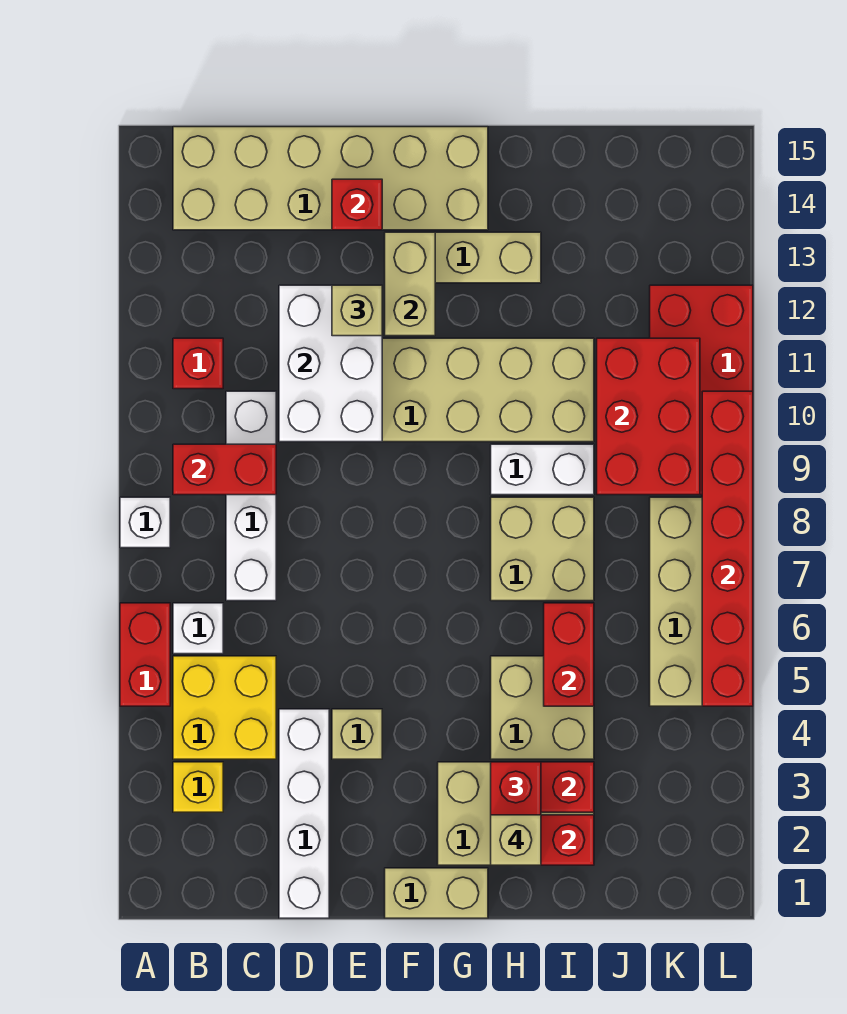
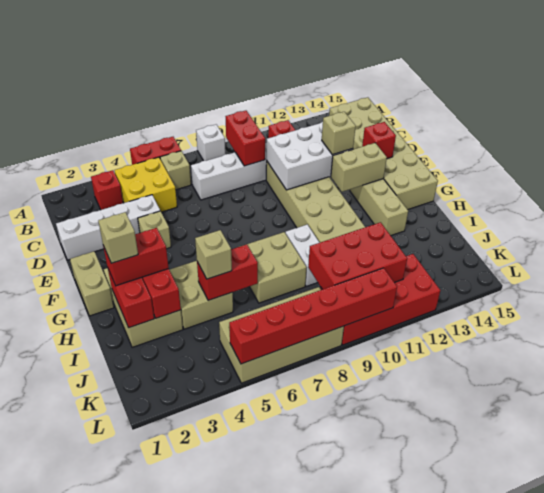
yellow brick B3 level 1 -> red brick B3 level 1
white brick B6 level 1 -> tan brick B6 level 1
none -> tan brick I5 level 3

